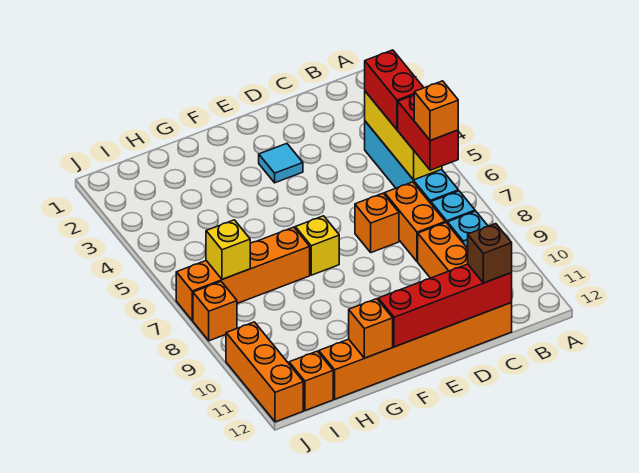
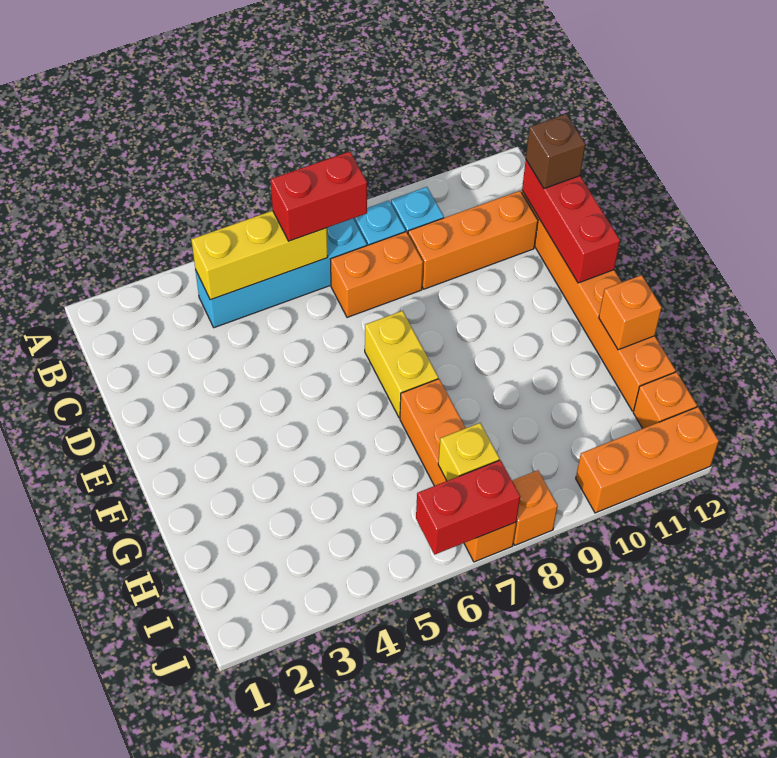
red brick B4:B5 level 3 -> red brick J6:J7 level 2
orange brick B7 level 4 -> none
red brick C12:F12 level 2 -> red brick C12:E12 level 2
orange brick D7 level 1 -> none
cyan tile E3 level 1 -> none
yellow brick F7 level 1 -> yellow brick E7:F7 level 1

